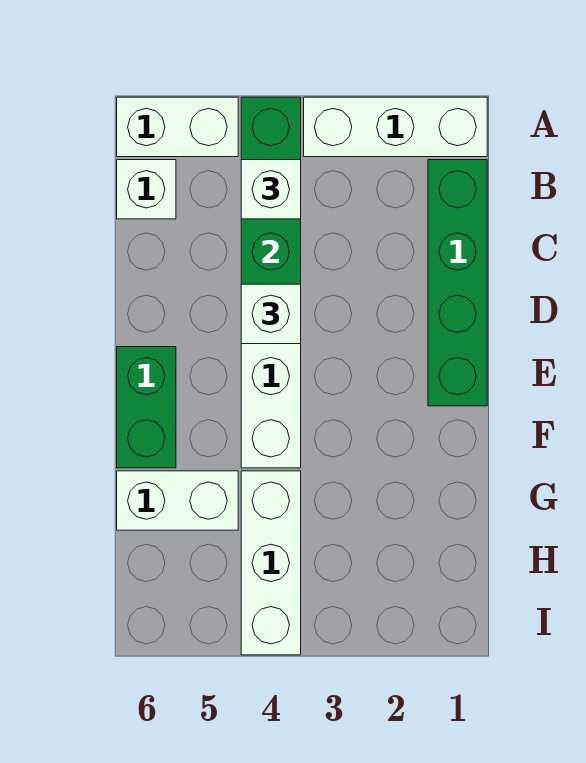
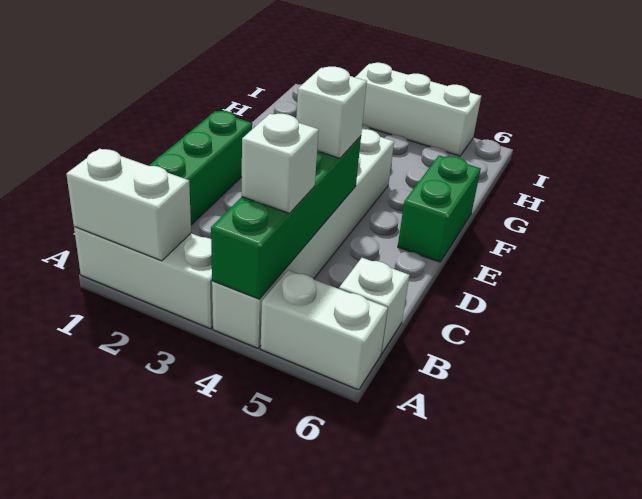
white brick G4:I4 level 1 -> white brick I3:I5 level 1
white brick G5:G6 level 1 -> white brick A1:A2 level 2

